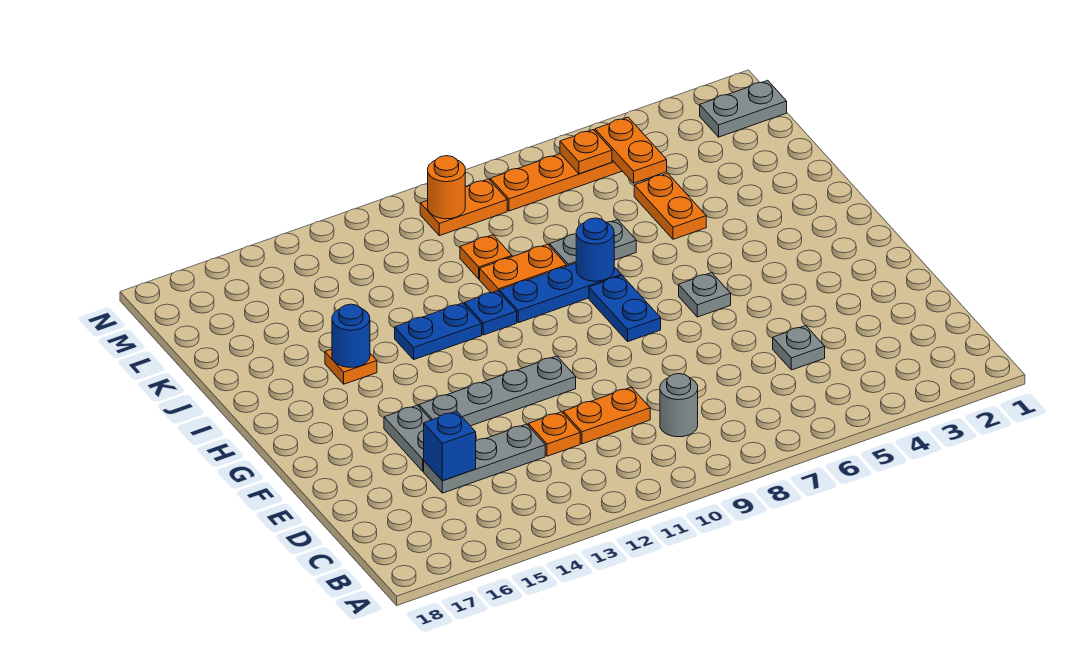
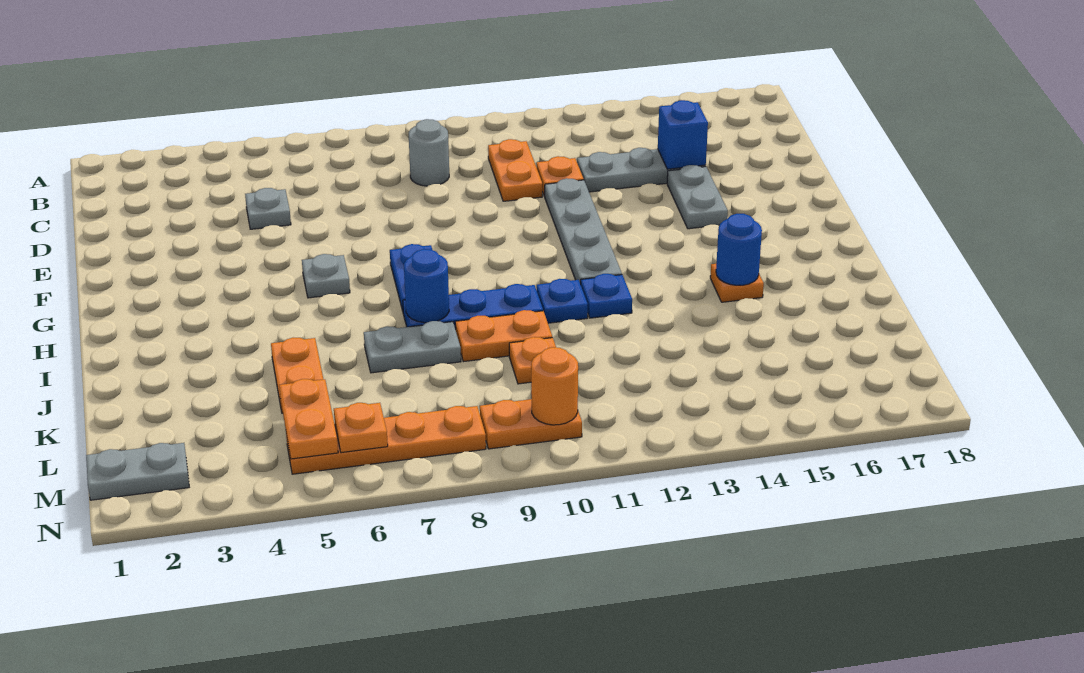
orange plate D10:D11 level 1 -> orange plate C11:D11 level 1
grey plate F11:F14 level 1 -> grey plate E12:H12 level 1
blue plate I12:I13 level 1 -> blue plate I12 level 1

